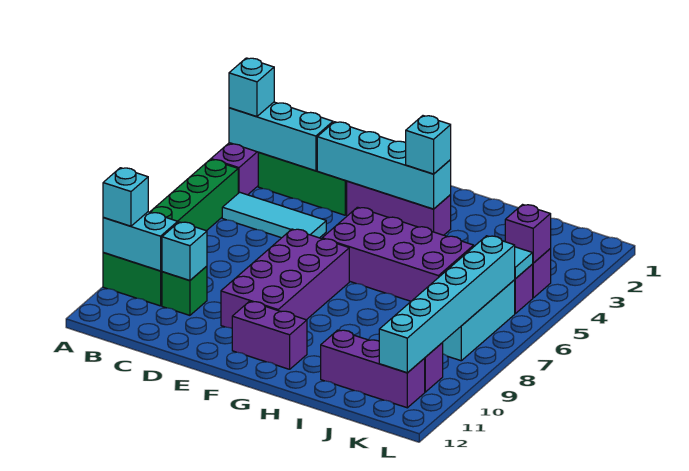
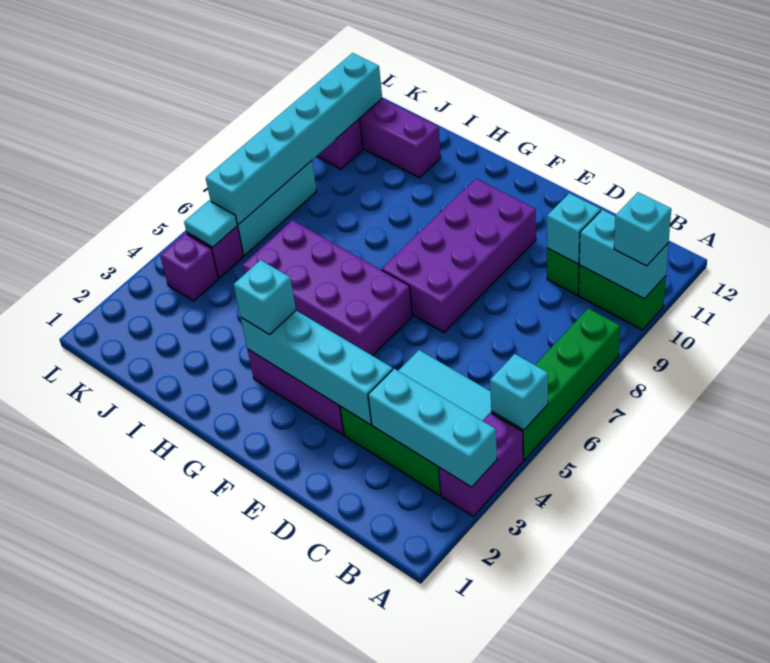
cyan brick A3 level 3 -> cyan brick A5 level 2
purple brick F11:G11 level 1 -> none
purple brick K4 level 2 -> none

